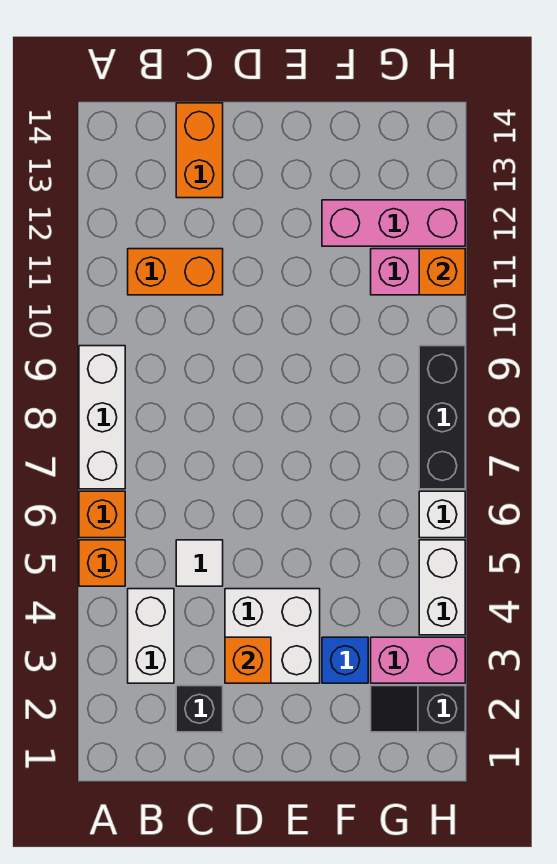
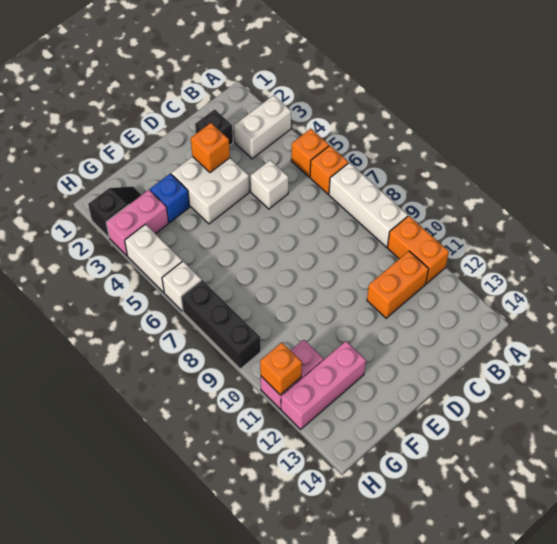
white brick B3:B4 level 1 -> white brick A3:B3 level 1
white tile C5 level 1 -> white brick C5 level 1
orange brick C13:C14 level 1 -> orange brick A10:A11 level 1

